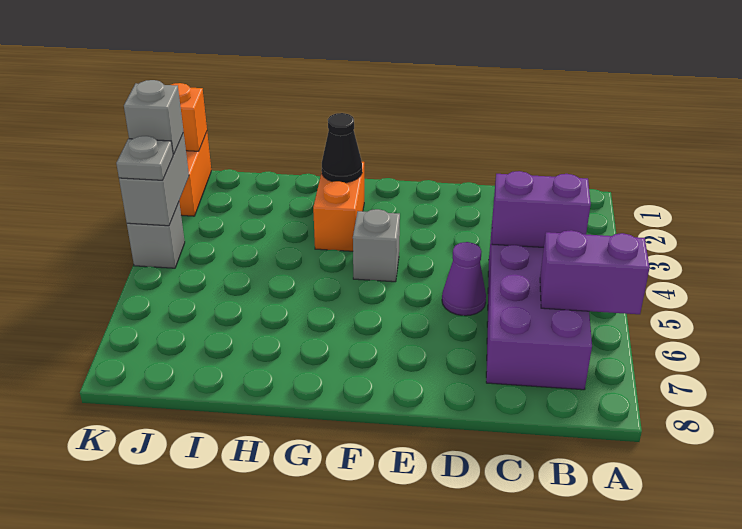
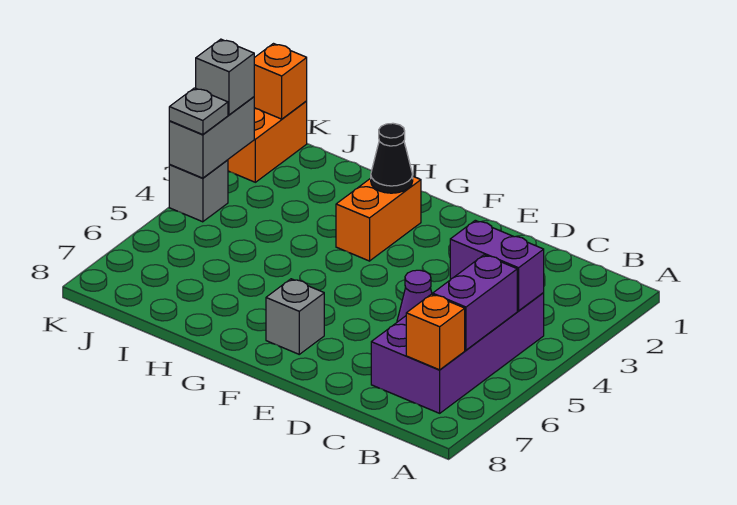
purple brick A6:B6 level 2 -> purple brick B5:B6 level 2
none -> orange brick B7 level 2
grey brick F4 level 1 -> grey brick F7 level 1

